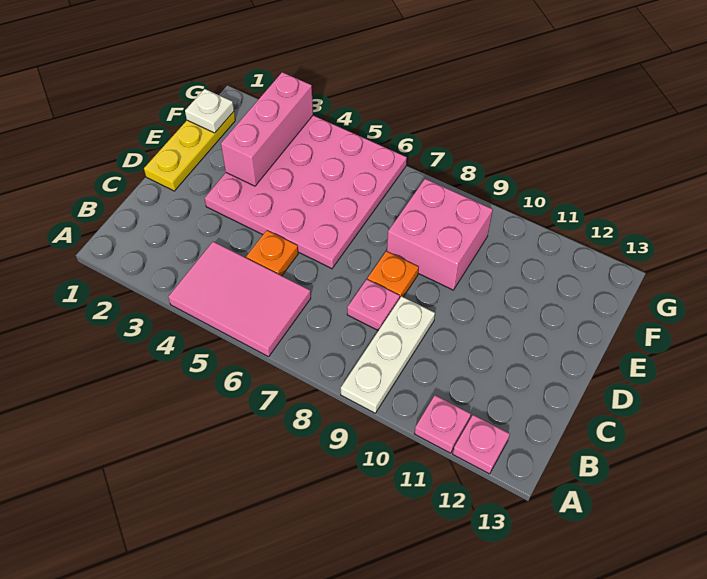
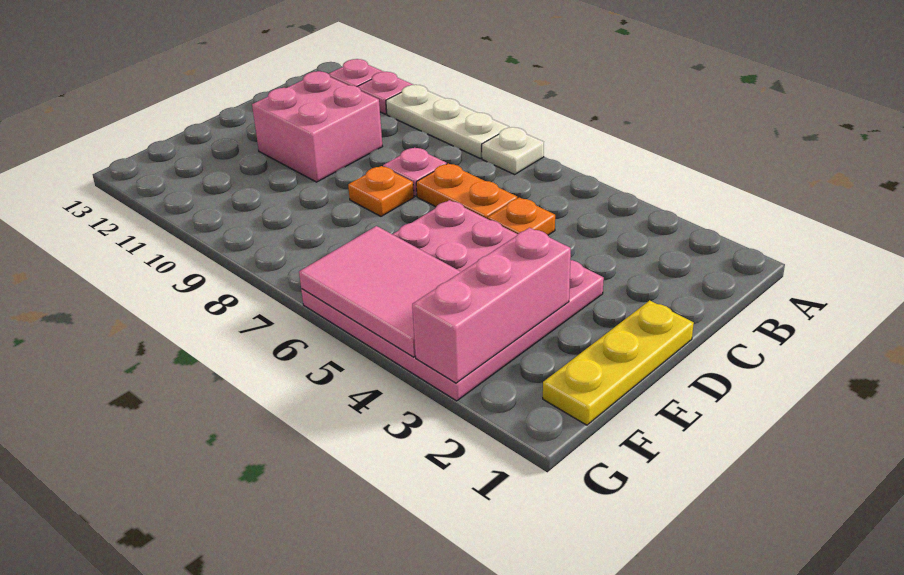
pink tile A4:B6 level 1 -> pink tile F4:G6 level 2
white plate A9:C9 level 1 -> white plate A8:A10 level 1
none -> orange plate C6:C7 level 1
pink brick E8:F9 level 1 -> pink brick C10:D11 level 1
white plate F1 level 2 -> white plate A7 level 1

